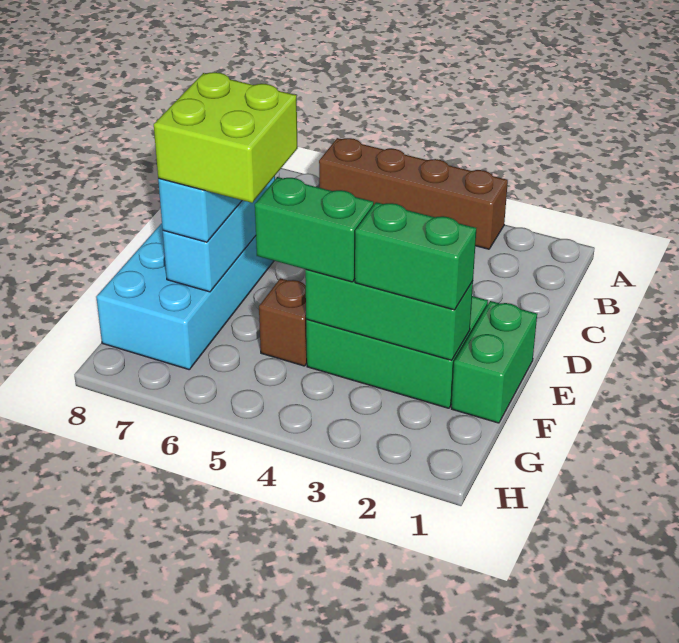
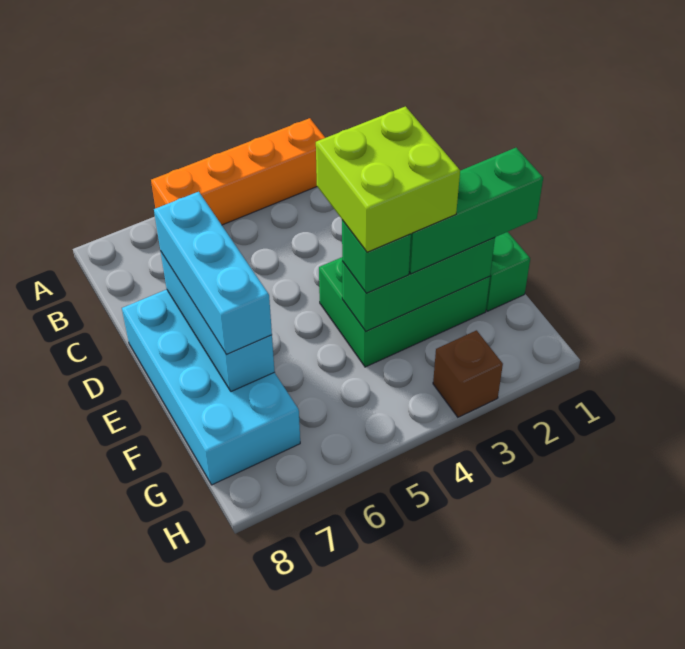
brown brick A3:A6 level 1 -> orange brick A3:A6 level 1
lime brick E6:F7 level 4 -> lime brick E3:F4 level 4
green brick F2:F3 level 3 -> green brick F1:F3 level 3
green brick F4:F5 level 3 -> green brick F4 level 3
brown brick F5 level 1 -> brown brick H3 level 1

